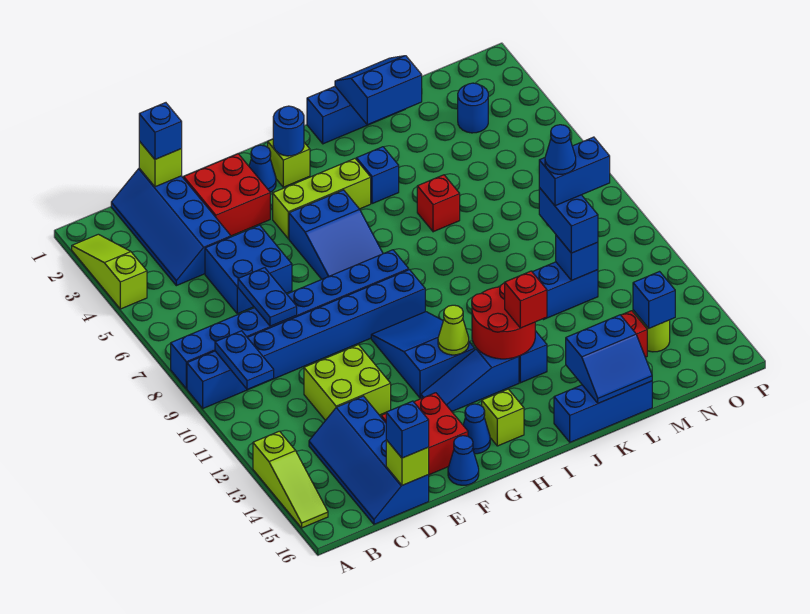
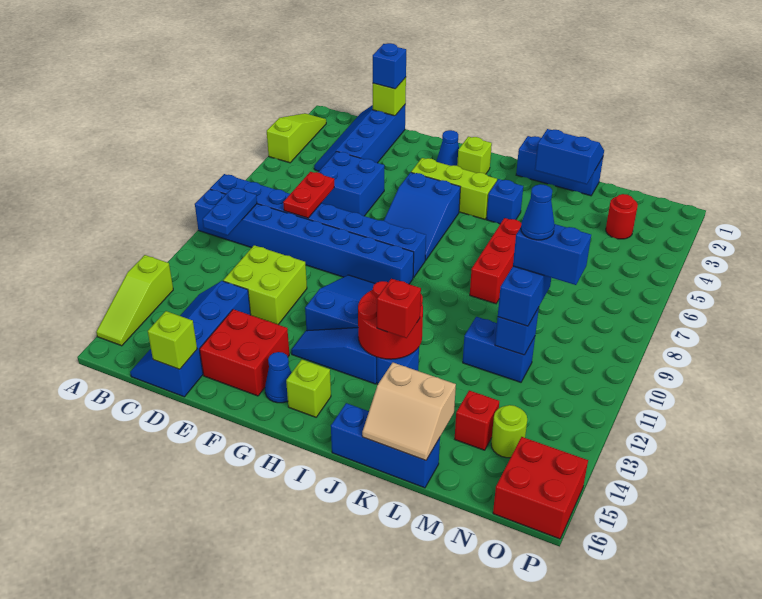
blue plate D7:D8 level 2 -> red plate D7:D8 level 2
blue brick D16 level 3 -> none
red brick E2:F3 level 1 -> red brick O15:P16 level 1
blue cone F16 level 1 -> none
blue round brick H2 level 2 -> none
lime cone H12 level 2 -> none
red brick K6 level 1 -> red brick K6:K8 level 1
blue slope K15:L16 level 2 top 15 -> tan slope K15:L16 level 2 top 15
blue round brick N3 level 1 -> red round brick N3 level 1
blue brick N14 level 2 -> none

